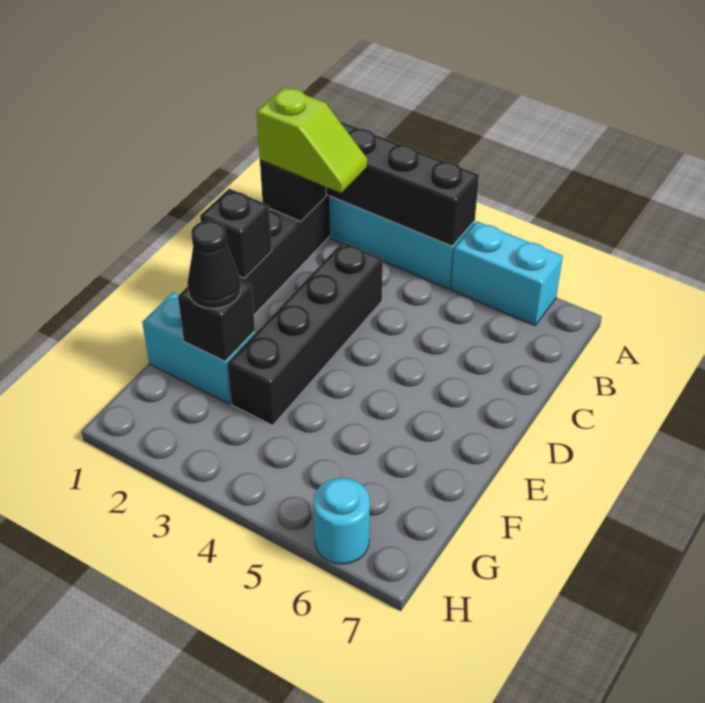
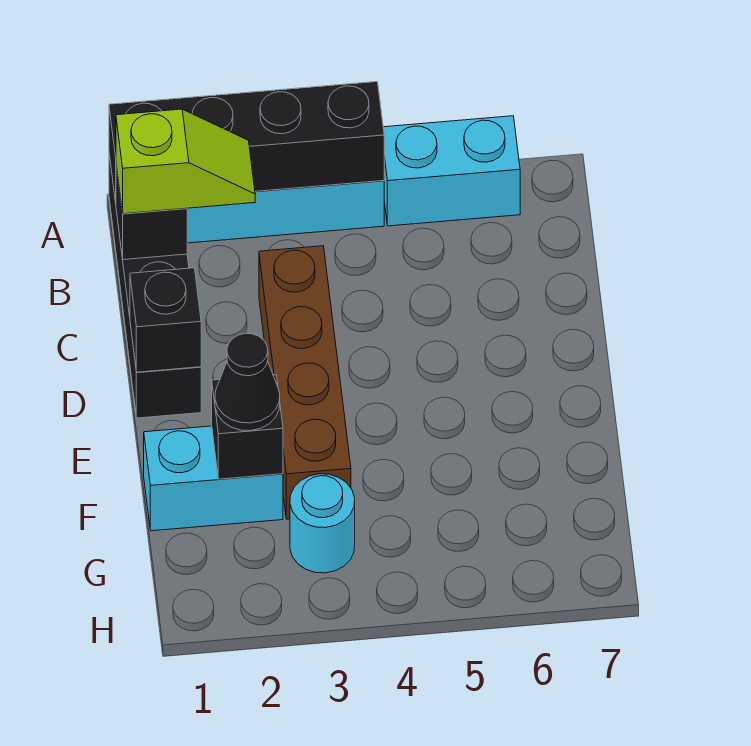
black brick C3:F3 level 1 -> brown brick C3:F3 level 1
cyan round brick H6 level 1 -> cyan round brick G3 level 1

